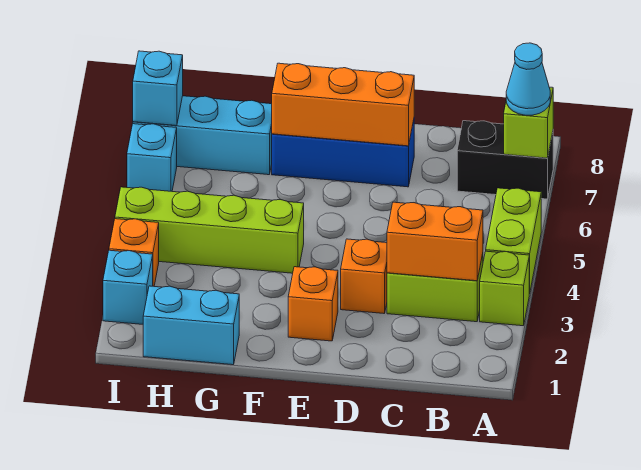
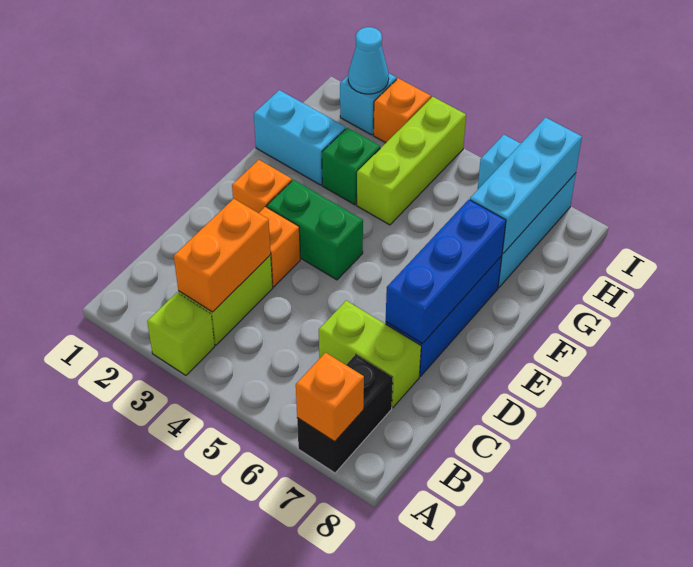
lime brick A4:A5 level 1 -> lime brick C6:C7 level 1
lime brick A7 level 2 -> orange brick A7 level 2
cyan cone A7 level 3 -> cyan cone I2 level 2
orange brick D7:F7 level 2 -> blue brick D7:F7 level 2
none -> green brick E3:E4 level 1
lime brick F4:I4 level 1 -> lime brick G4:I4 level 1
cyan brick G1:H1 level 1 -> cyan brick G1:G2 level 1
none -> green brick G3 level 1
cyan brick I7 level 2 -> cyan brick G7:I7 level 2

